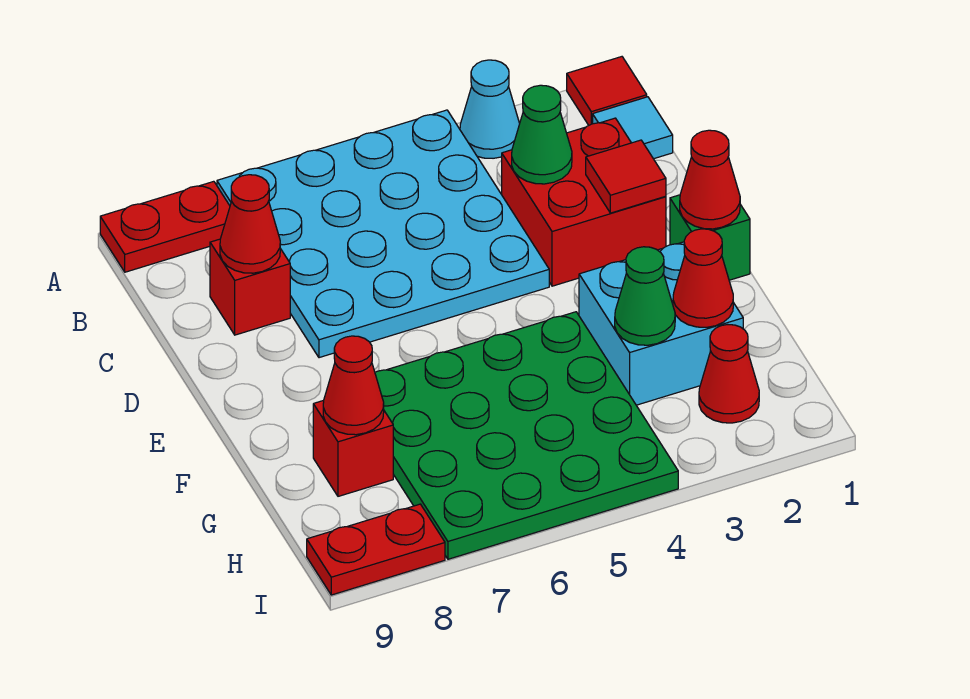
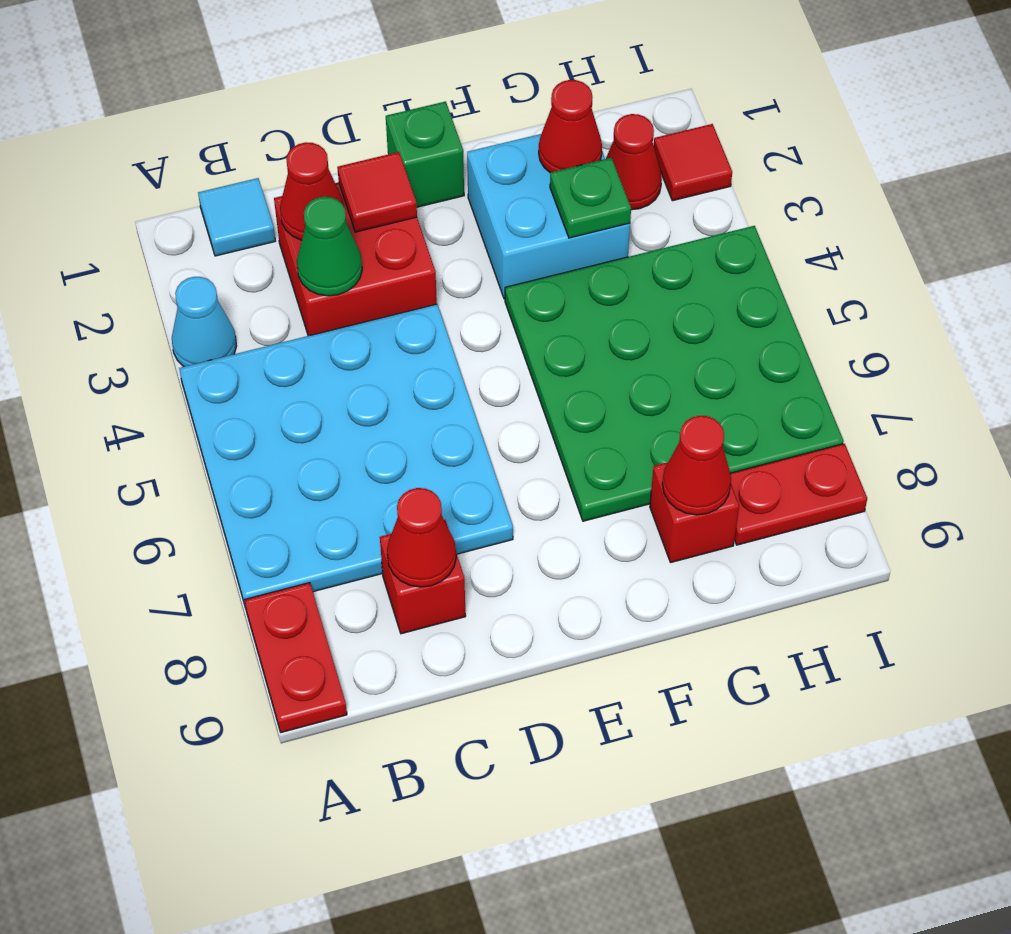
red tile A1 level 1 -> red tile I2 level 1
red cone E1 level 2 -> red cone C2 level 2
green cone G3 level 2 -> green plate G3 level 2
red plate I8:I9 level 1 -> red plate H8:I8 level 1

